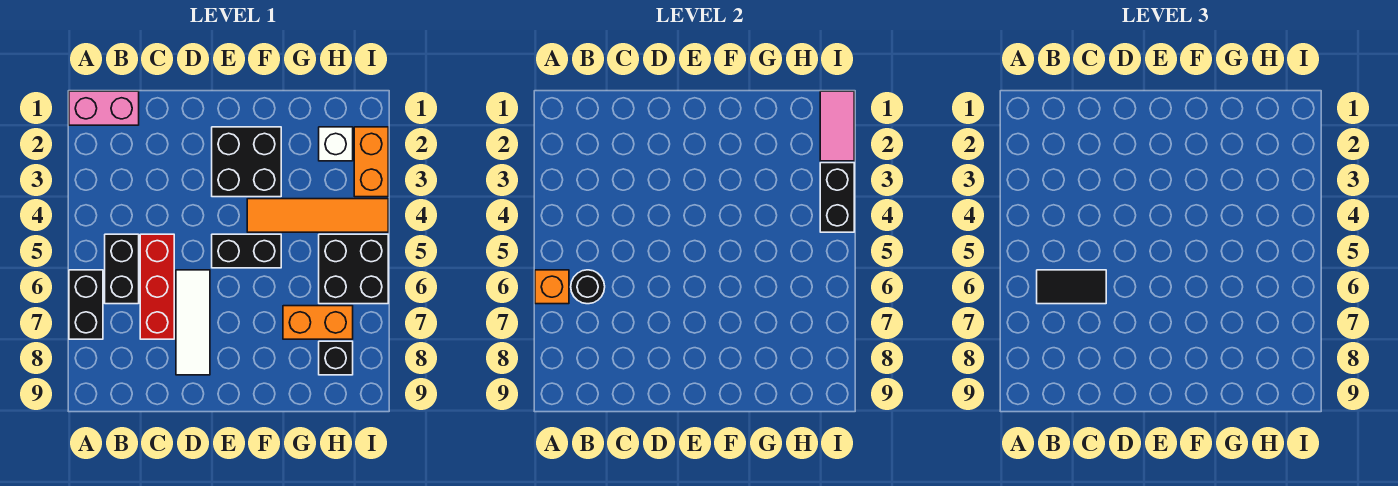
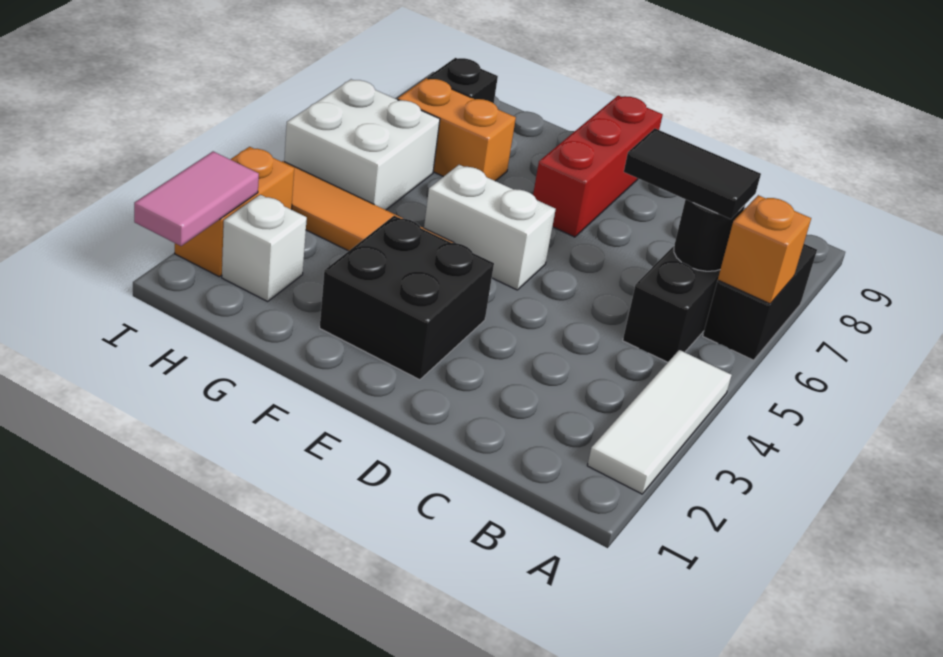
pink brick A1:B1 level 1 -> none
red brick C5:C7 level 1 -> red brick E7:E9 level 1
white tile D6:D8 level 1 -> white tile A2:A4 level 1
black brick E5:F5 level 1 -> white brick E5:F5 level 1
black brick H5:I6 level 1 -> white brick H5:I6 level 1
black brick I3:I4 level 2 -> none

